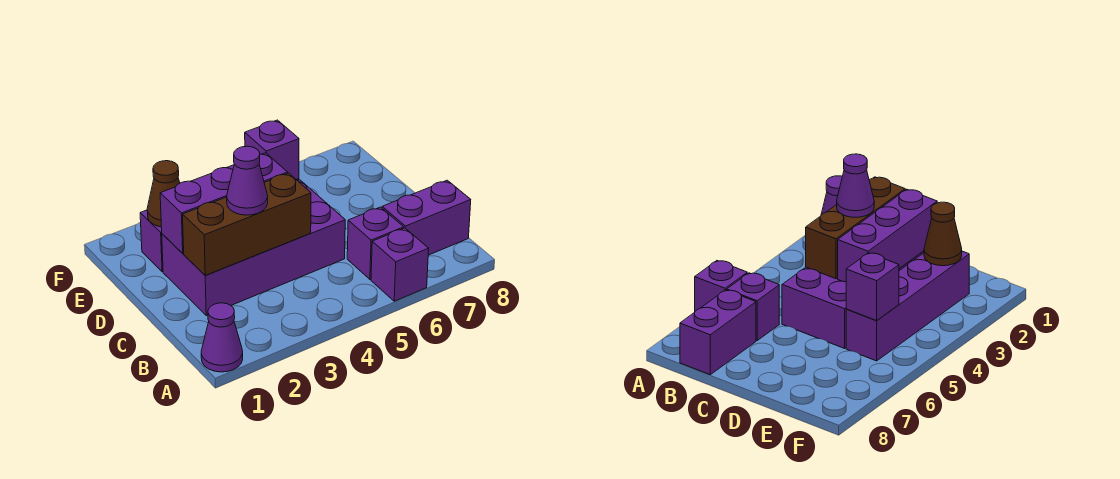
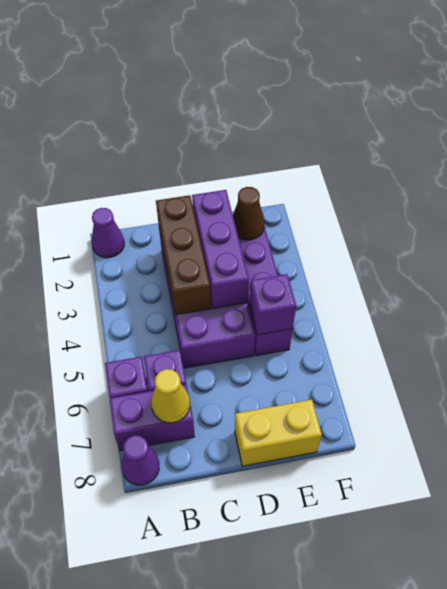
purple brick B7:B8 level 1 -> purple brick A7:B7 level 1
none -> yellow cone B7 level 2
purple cone C3 level 3 -> purple cone A8 level 1
none -> yellow brick D8:E8 level 1

